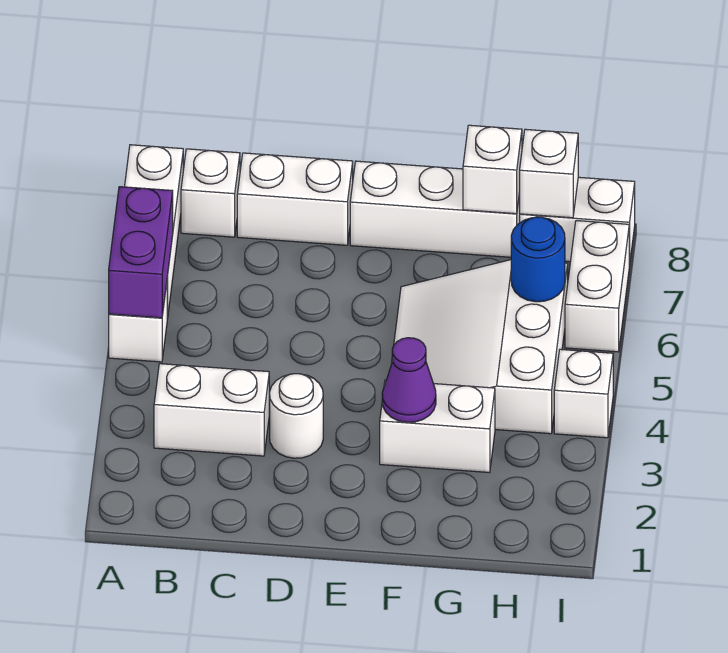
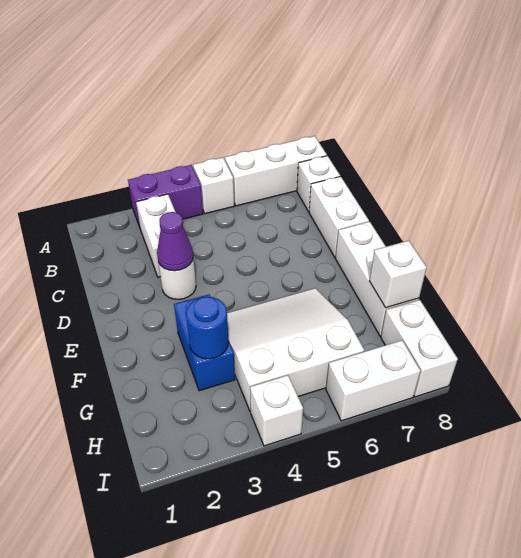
purple brick A5:A6 level 2 -> purple brick A3:A4 level 1
white brick F3:G3 level 1 -> blue brick F3:G3 level 1
purple cone F3 level 2 -> purple cone D3 level 2
blue round brick H6 level 2 -> blue round brick G3 level 2
white brick H8 level 2 -> none

